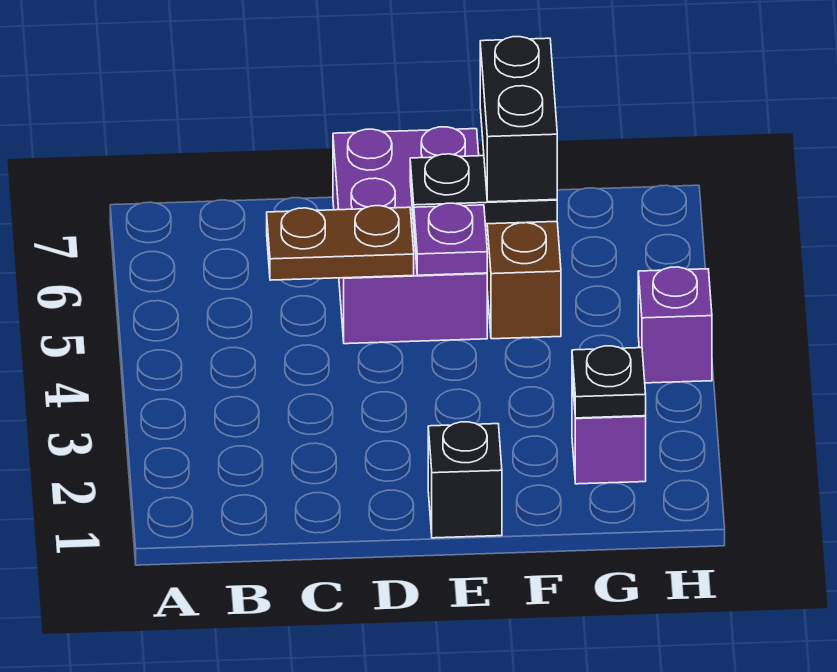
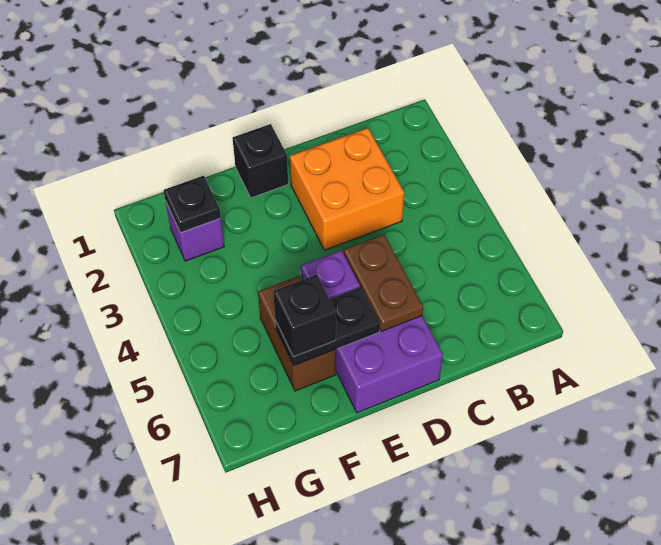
none -> orange brick C2:D3 level 1
brown plate C5:D5 level 2 -> brown plate D5:D6 level 2
black brick F6:F7 level 3 -> black brick F6 level 3
purple brick H4 level 1 -> none

